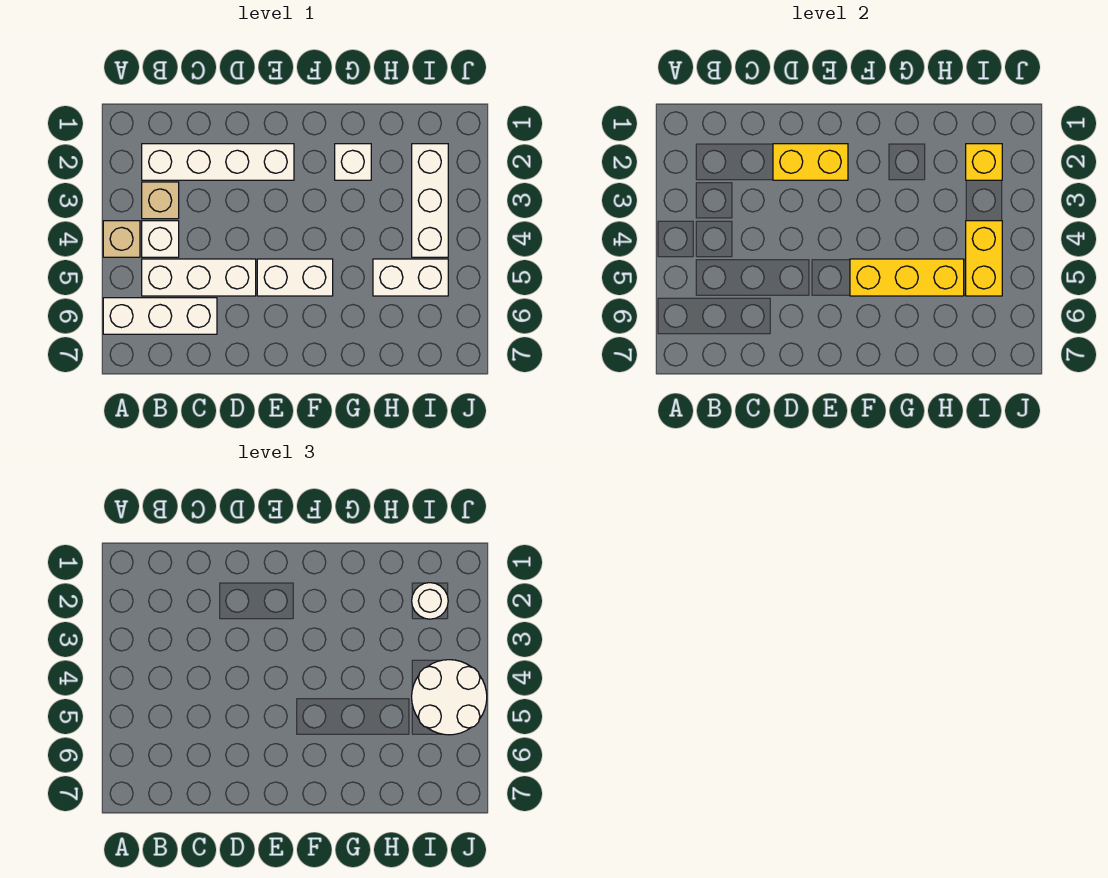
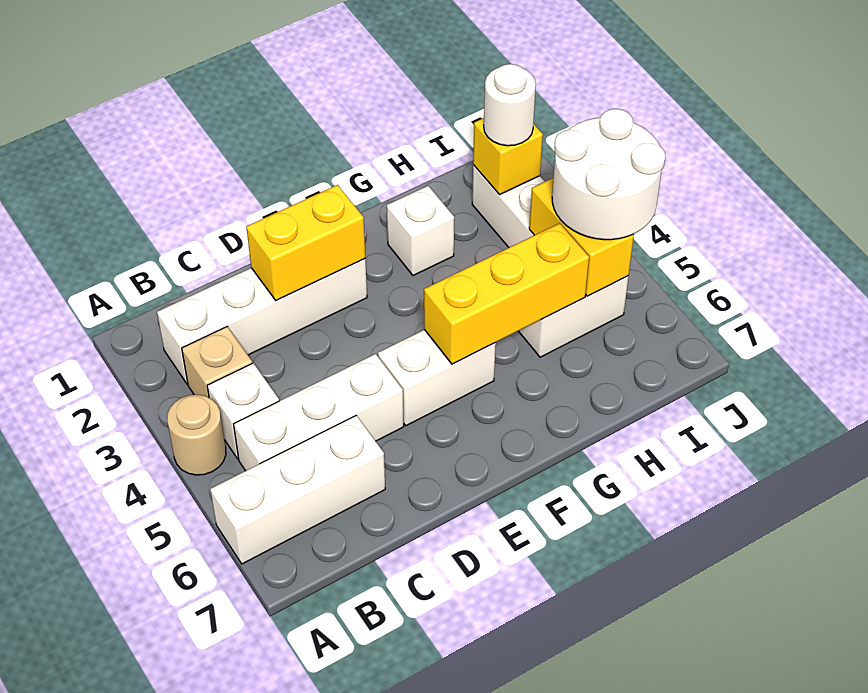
tan brick A4 level 1 -> tan round brick A4 level 1

